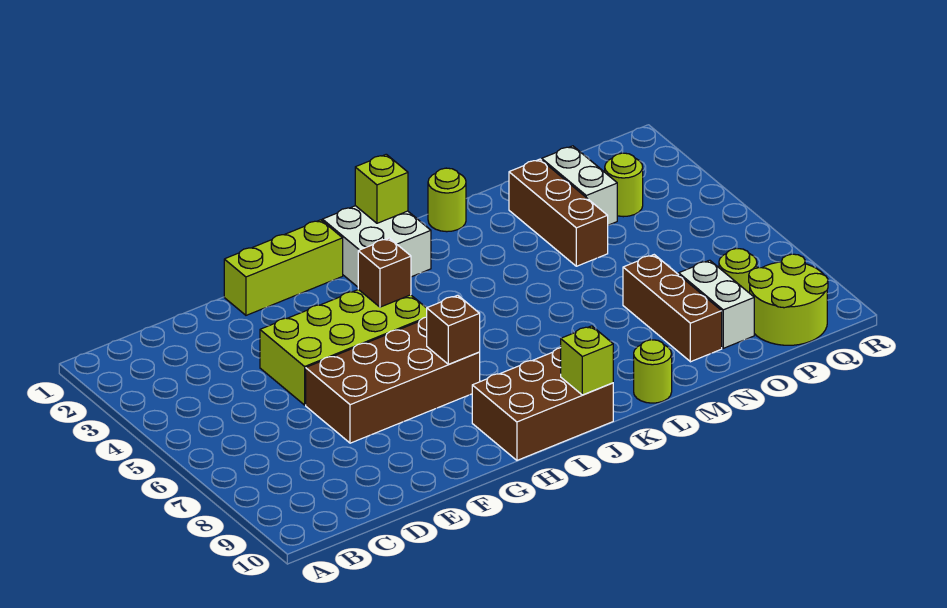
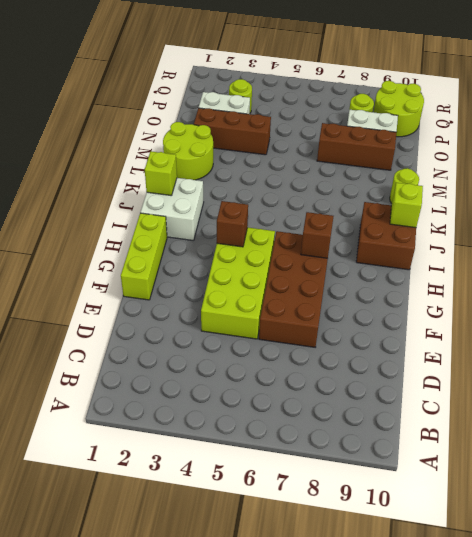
brown brick H9:J10 level 1 -> brown brick I9:J10 level 1
lime round brick L1 level 1 -> lime round brick L1:M2 level 1

